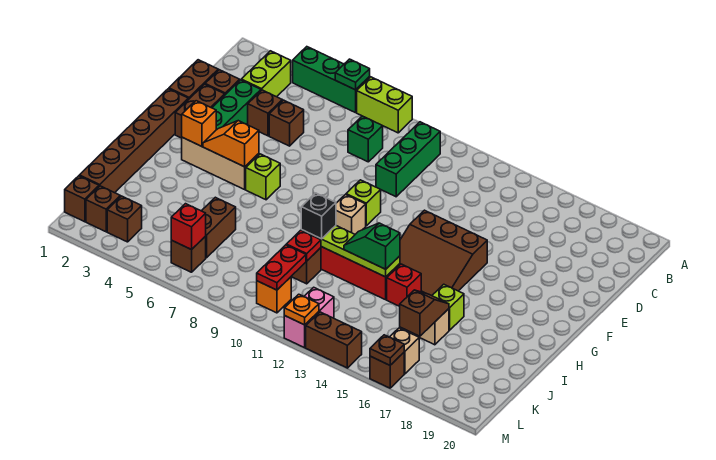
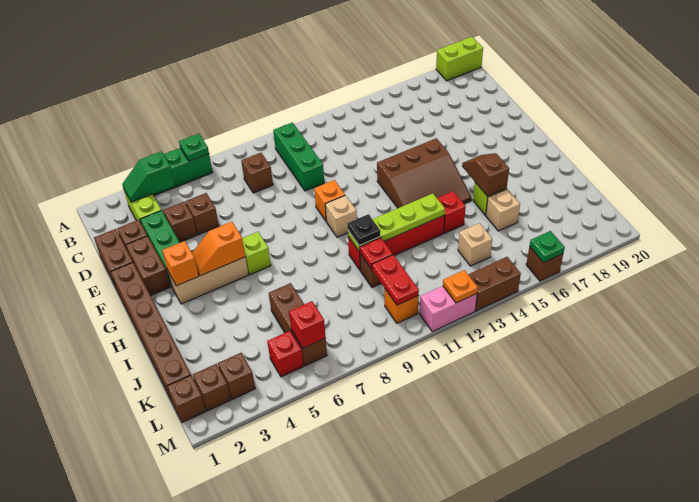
lime brick A7:A8 level 1 -> lime brick A19:A20 level 1
green brick C8 level 1 -> brown brick C8 level 1
lime brick F10 level 1 -> orange brick F10 level 1
black brick I10 level 3 -> black plate I10 level 3
green slope I12:I13 level 3 top 13 -> green slope B3:B4 level 2 top 4
brown slope J16:K16 level 2 top K -> brown slope H16:I16 level 2 top I
none -> red brick L5 level 1
pink brick L12:M12 level 1 -> pink brick M11:M12 level 1
tan brick L16 level 1 -> tan brick K14 level 1
brown plate M16 level 2 -> green plate M16 level 2

